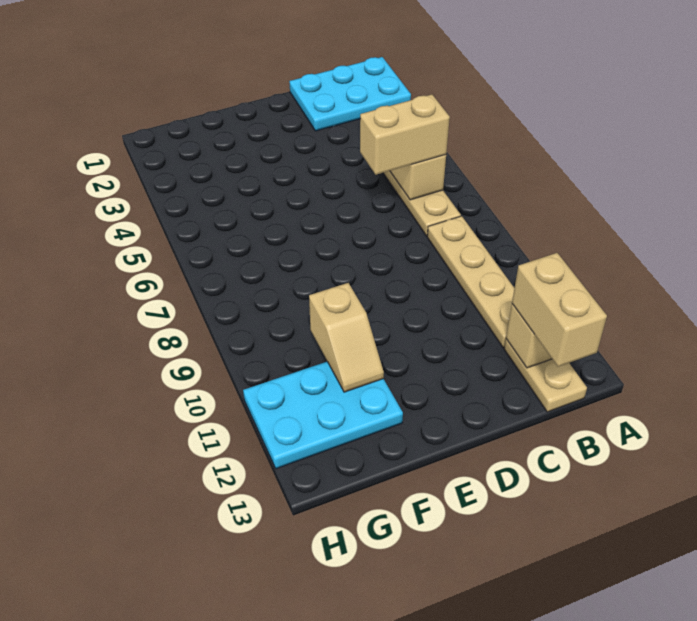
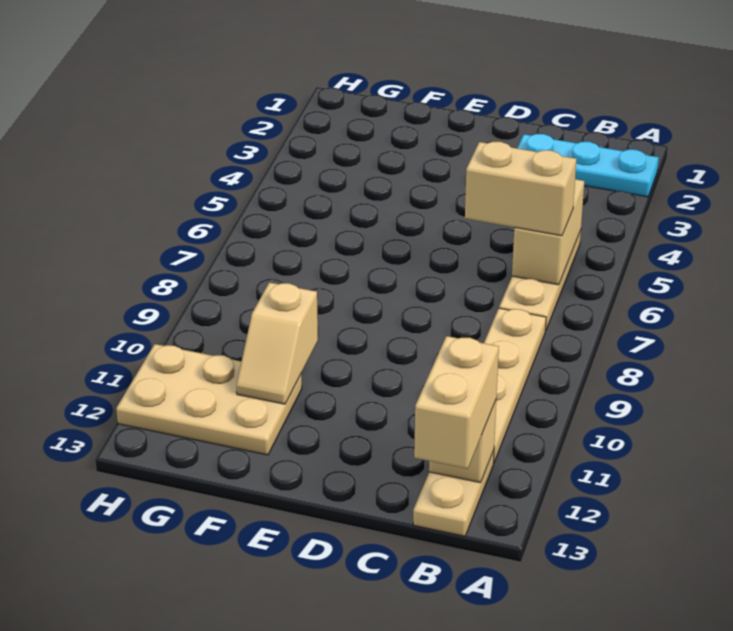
cyan plate A1:C2 level 1 -> cyan plate A2:C2 level 1
cyan plate F11:H12 level 1 -> tan plate F11:H12 level 1

